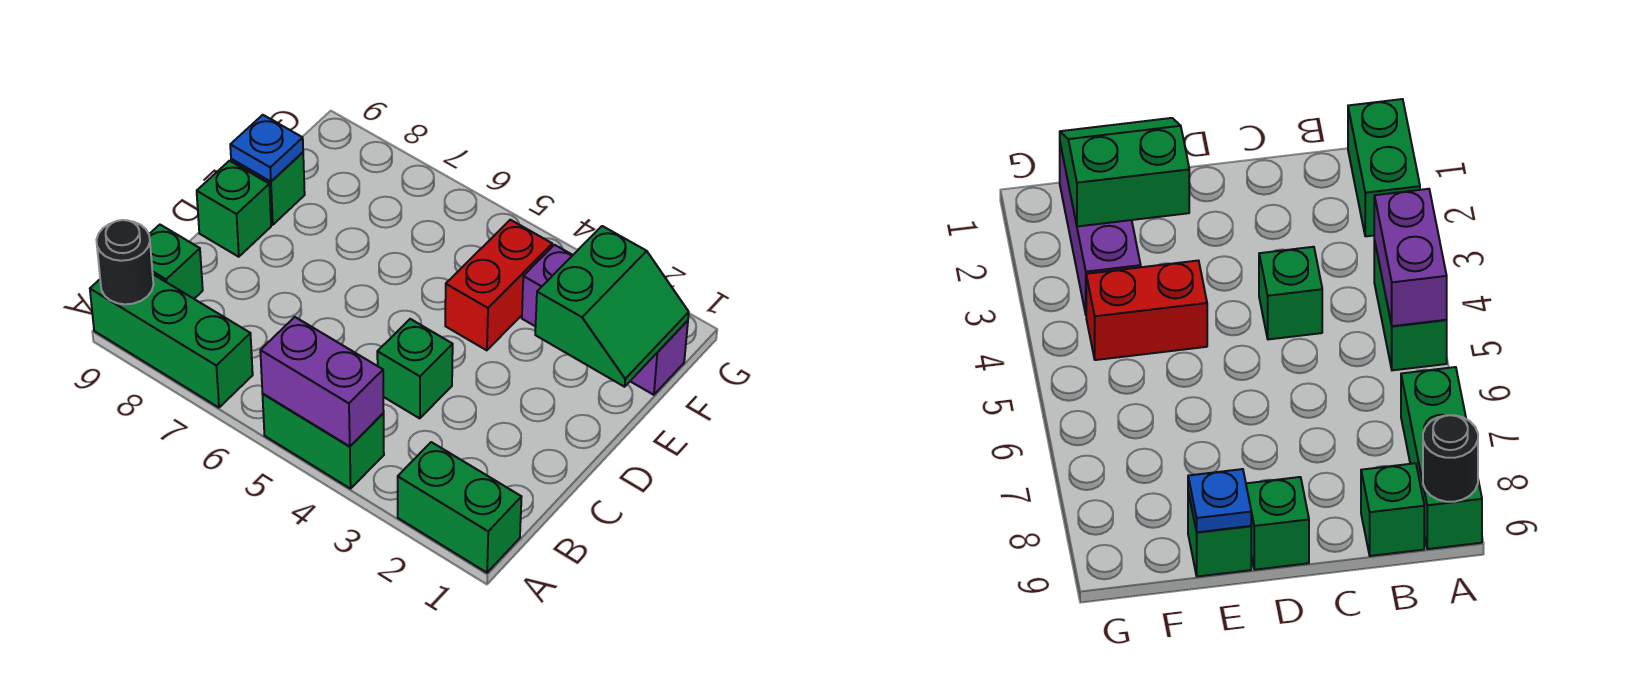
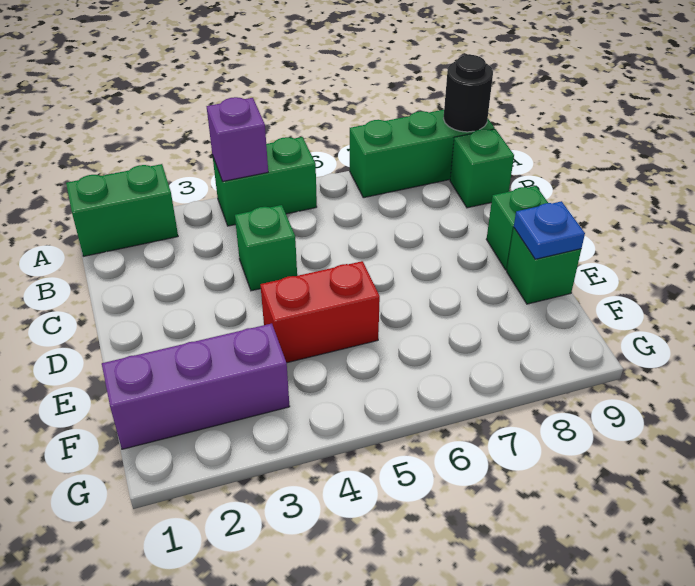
purple brick A4:A5 level 2 -> purple brick A4 level 2
green slope E1:F2 level 2 top 2 -> none
red brick E4:F4 level 1 -> red brick E4:E5 level 1

